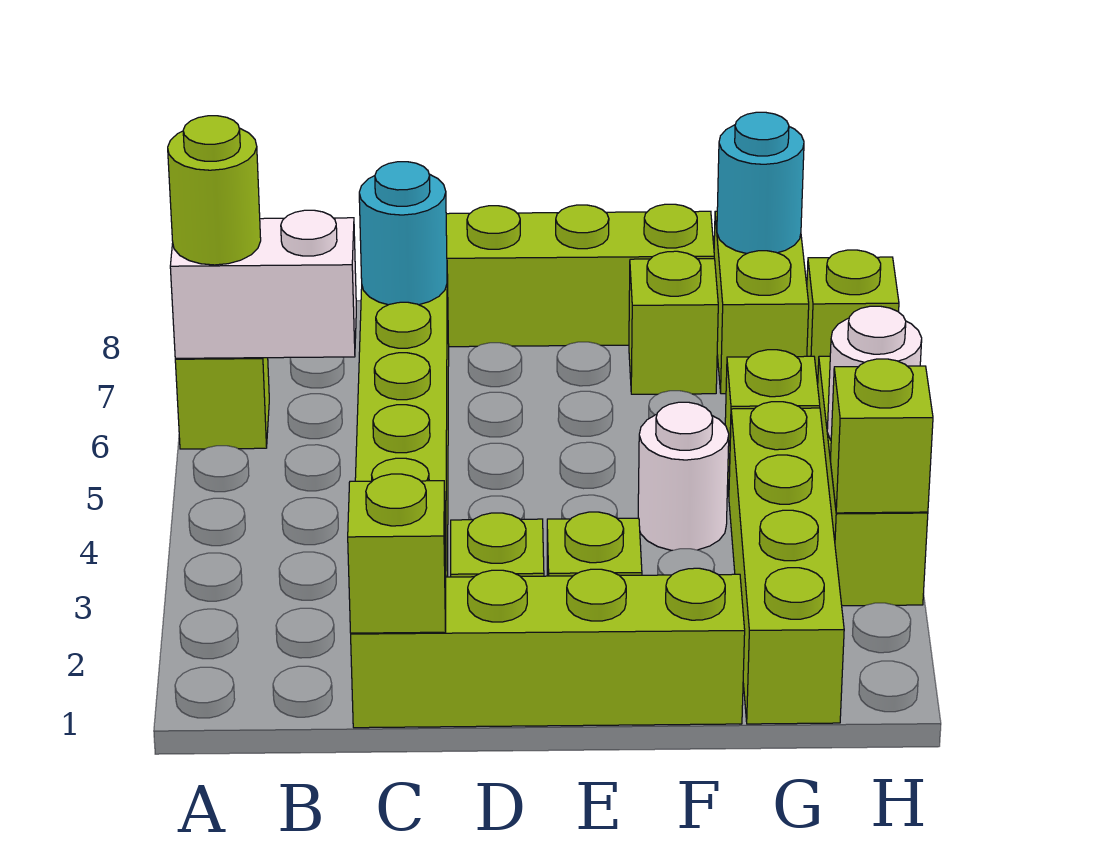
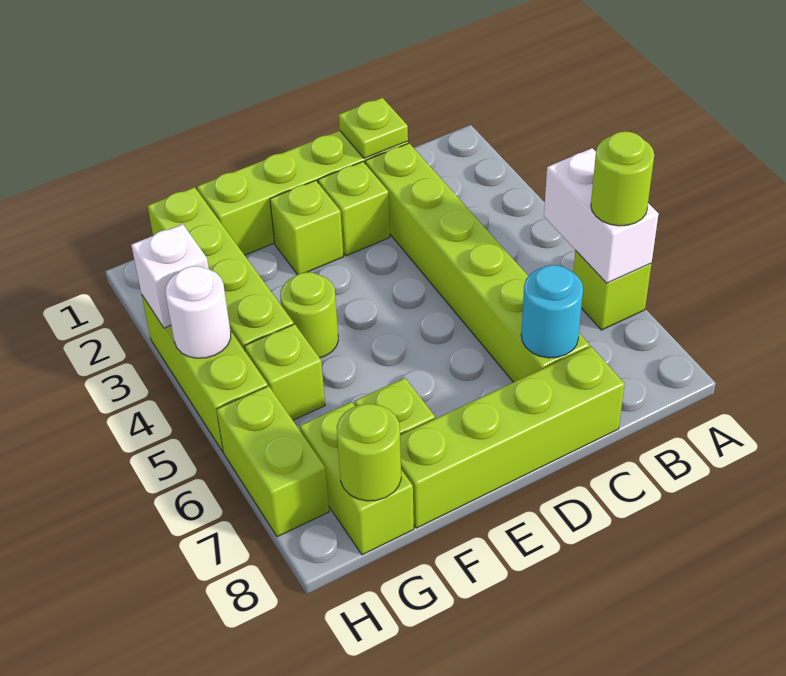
white brick A6:B6 level 2 -> white brick A5:A6 level 2
lime brick C1 level 2 -> lime plate C1 level 2
white round brick F4 level 1 -> lime round brick F4 level 1
cyan round brick G8 level 2 -> lime round brick G8 level 2
lime brick H3 level 2 -> white brick H3 level 2
lime brick H7 level 1 -> lime brick H6:H7 level 1

